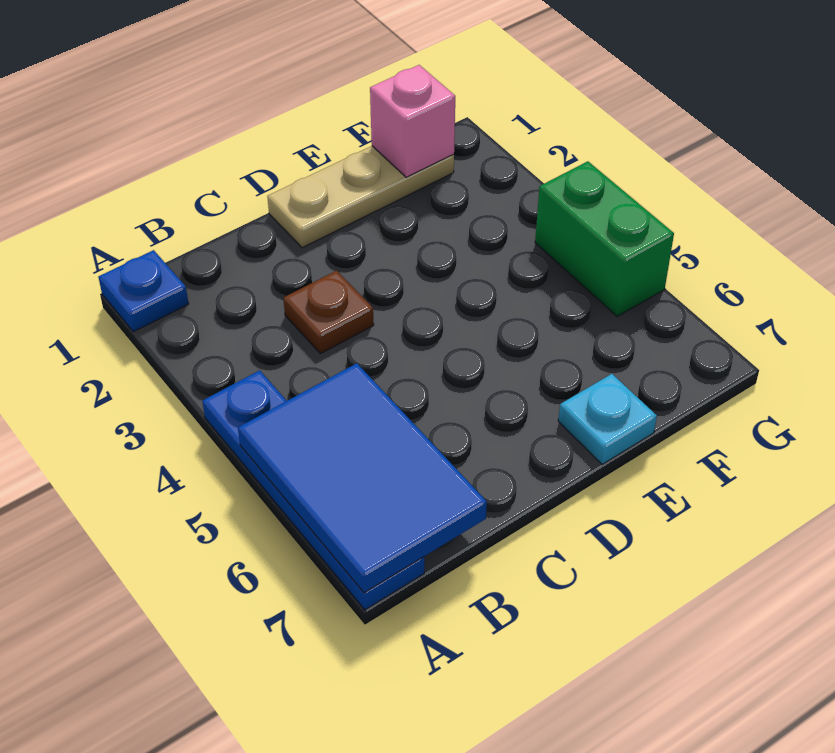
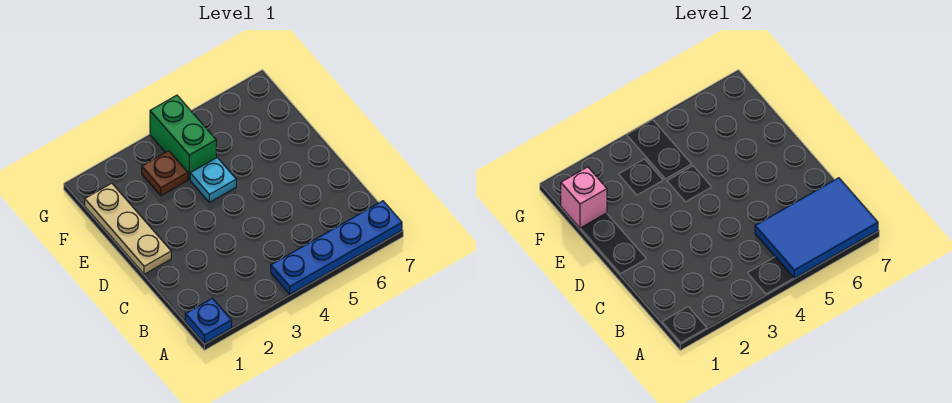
brown plate C3 level 1 -> brown plate F3 level 1
cyan plate E7 level 1 -> cyan plate E4 level 1
green brick G4:G5 level 1 -> green brick F4:G4 level 1

